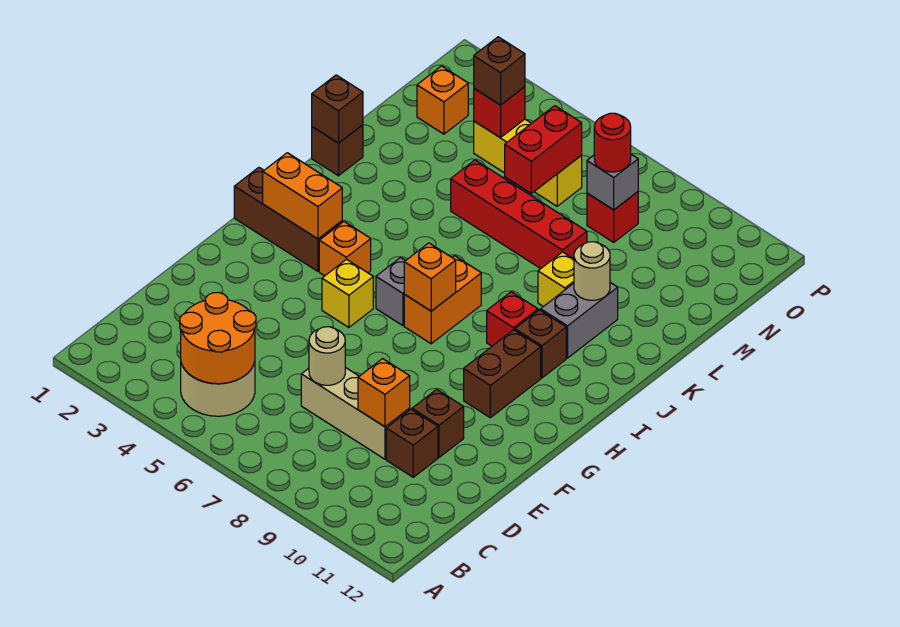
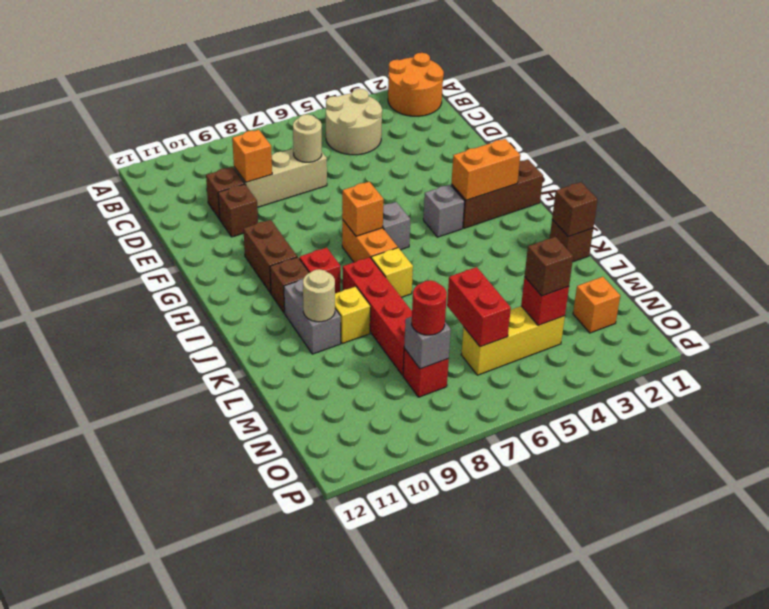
orange round brick B4:C5 level 2 -> orange round brick A1:B2 level 1
yellow brick G5 level 1 -> yellow brick J7 level 1
orange brick H4 level 1 -> grey brick H4 level 1
red brick L5:L8 level 1 -> red brick J8:M8 level 1

